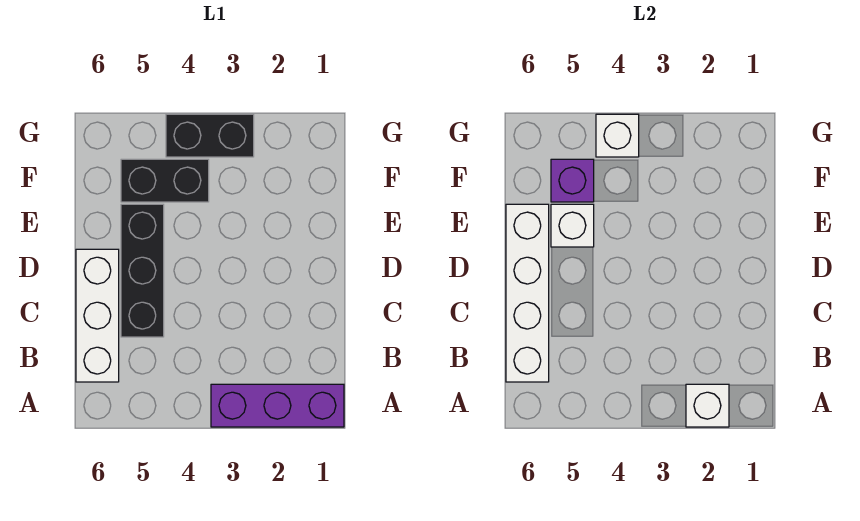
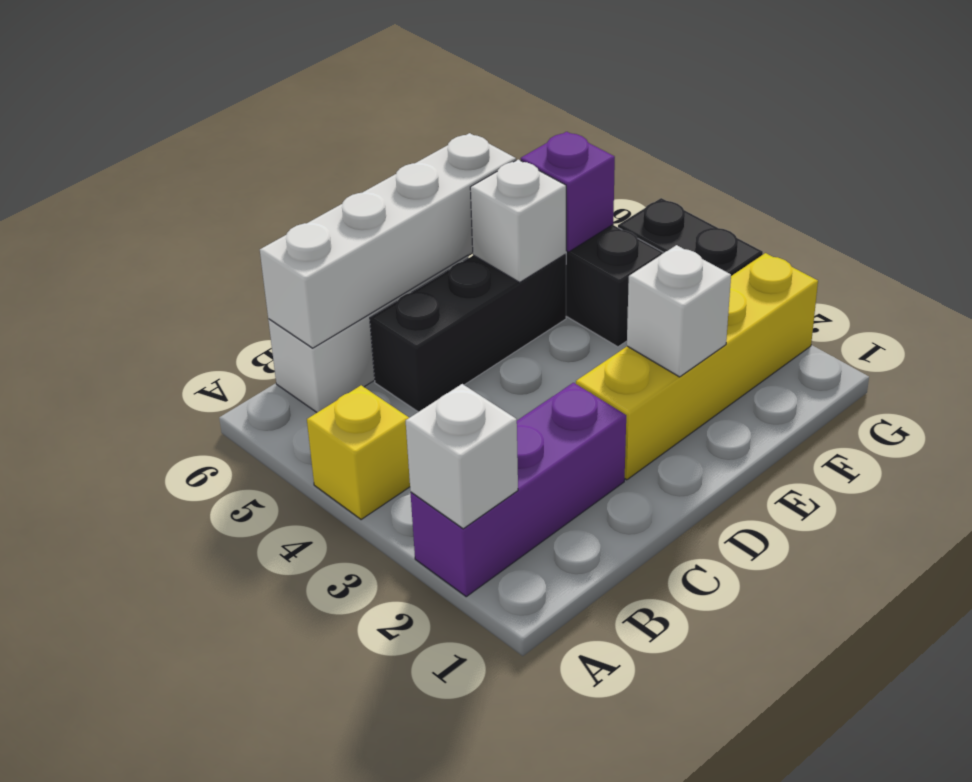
purple brick A1:A3 level 1 -> purple brick A2:C2 level 1
none -> yellow brick A4 level 1
none -> yellow brick D2:G2 level 1
white brick G4 level 2 -> white brick E2 level 2

